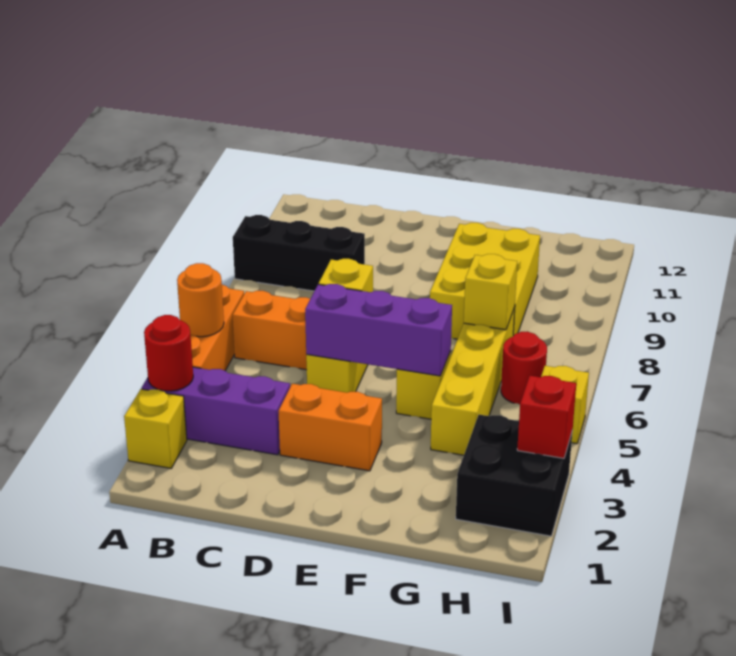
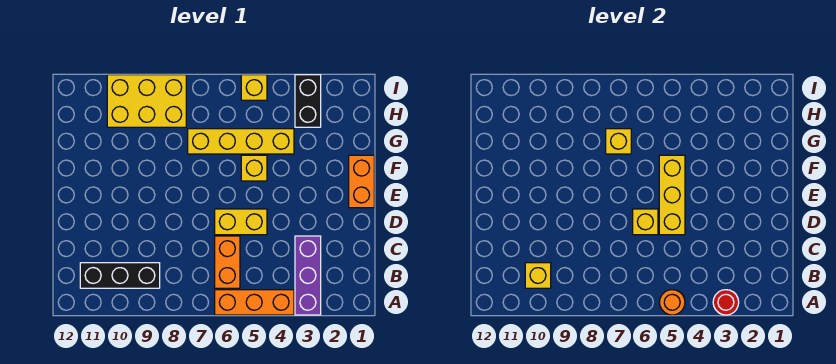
yellow brick A2 level 1 -> yellow brick B10 level 2
black brick A9:C9 level 1 -> black brick B9:B11 level 1
orange brick D3:E3 level 1 -> orange brick E1:F1 level 1
purple brick D5:F5 level 2 -> yellow brick D5:F5 level 2
yellow brick F8:G10 level 1 -> yellow brick H8:I10 level 1
black brick H2:I3 level 1 -> black brick H3:I3 level 1
red round brick H6 level 1 -> none
red brick I3 level 2 -> none

